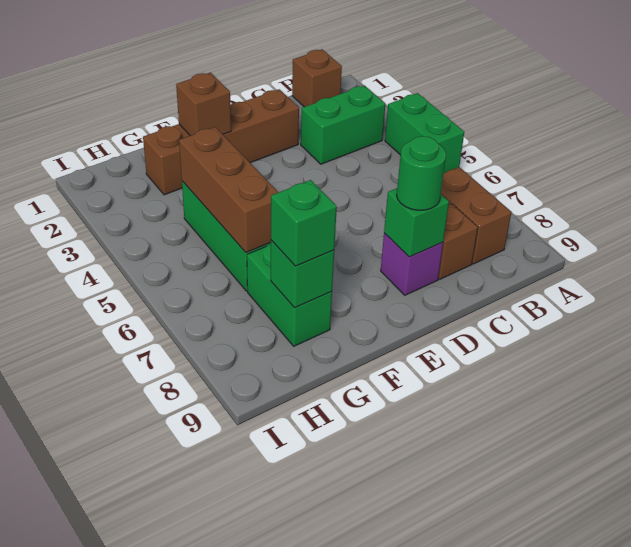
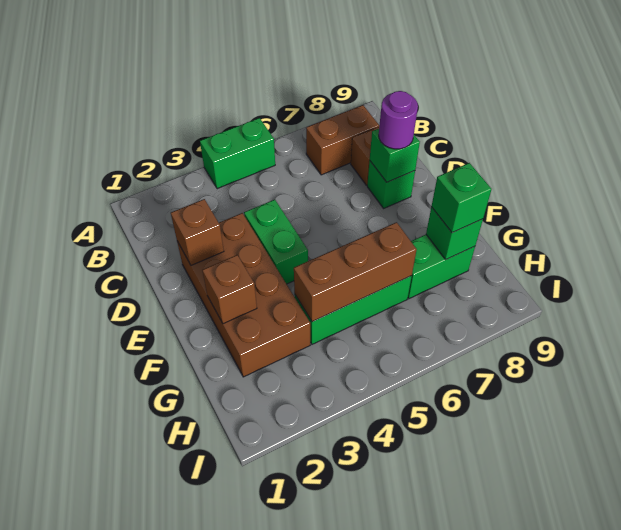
brown brick B1 level 1 -> brown brick D2 level 2
green brick B3:C3 level 1 -> green brick D4:E4 level 1
brown brick D2:G2 level 1 -> brown brick D2:G3 level 1
purple brick D8 level 1 -> green brick D8 level 1
green round brick D8 level 3 -> purple round brick D8 level 3

